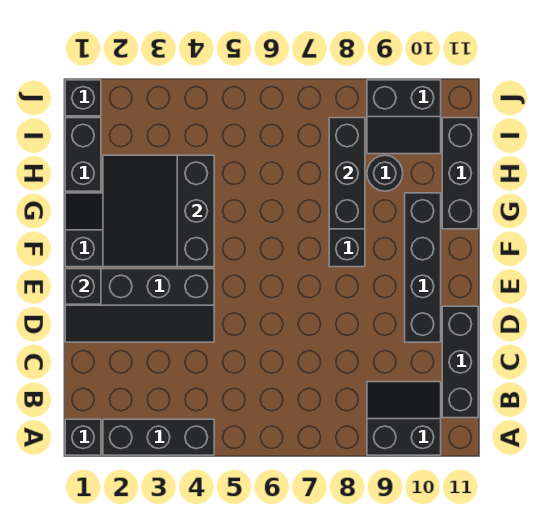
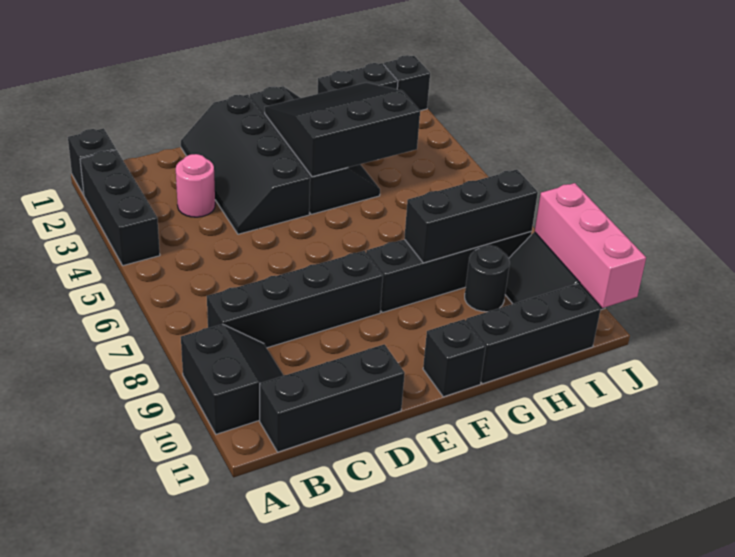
none -> pink round brick C3 level 1
black brick D10:G10 level 1 -> black brick B8:E8 level 1
black brick E1 level 2 -> black brick F11 level 1
none -> pink brick J9:J11 level 2

